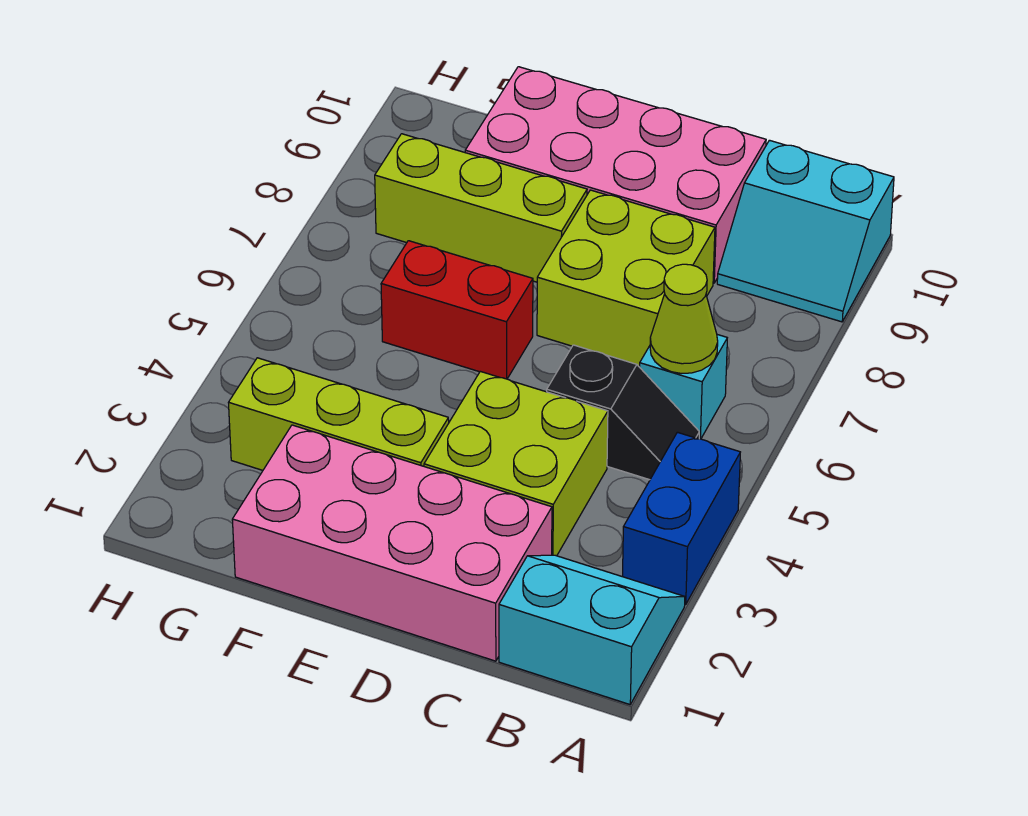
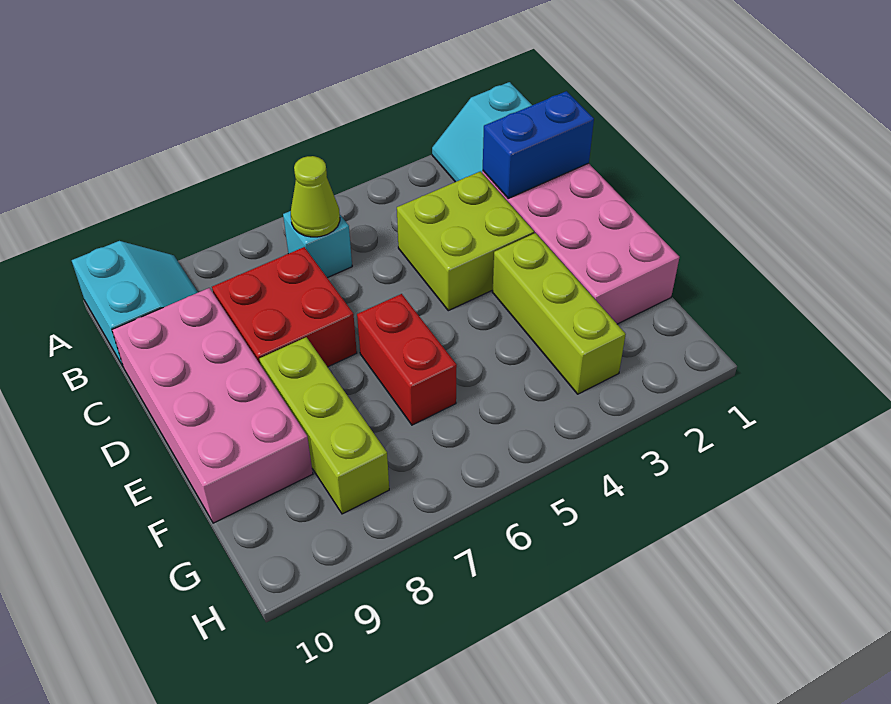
blue brick A3:A4 level 1 -> blue brick C1:C2 level 2
black slope B5:C5 level 1 top C -> none
lime brick C7:D8 level 1 -> red brick C7:D8 level 1

